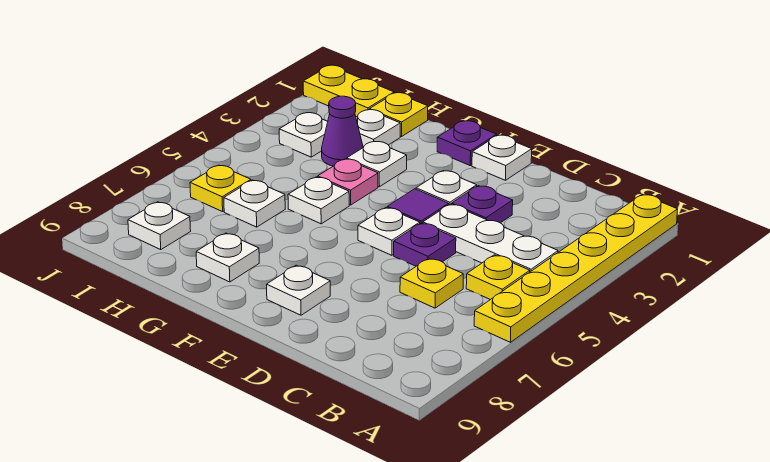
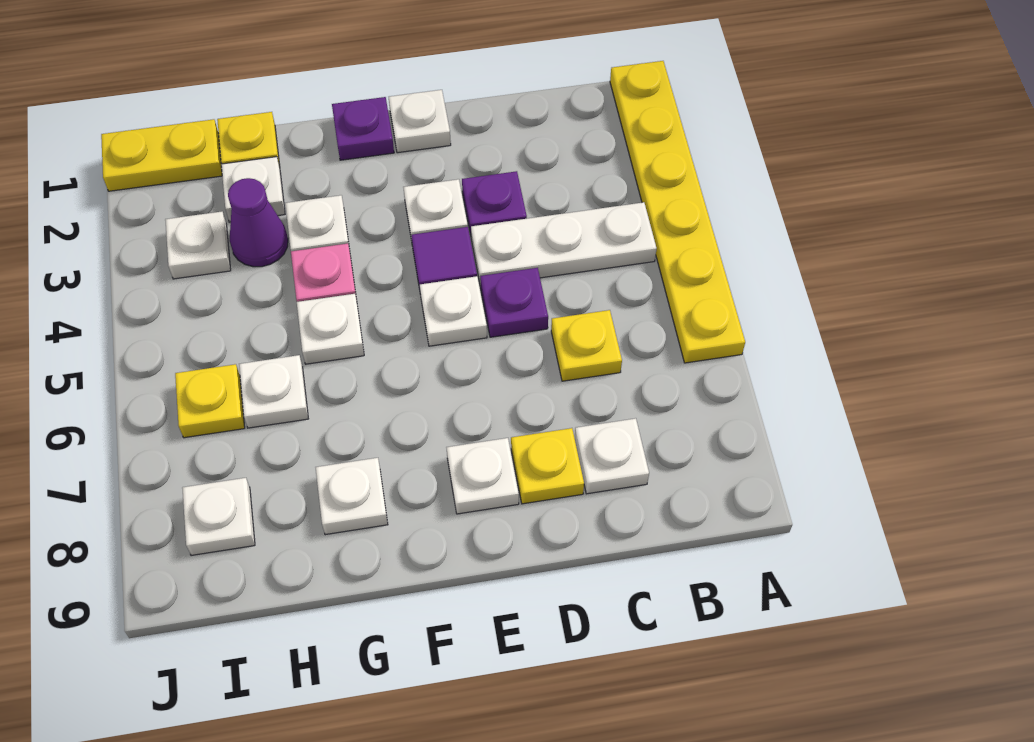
yellow plate B5 level 1 -> yellow plate D8 level 1
none -> white plate C8 level 1

